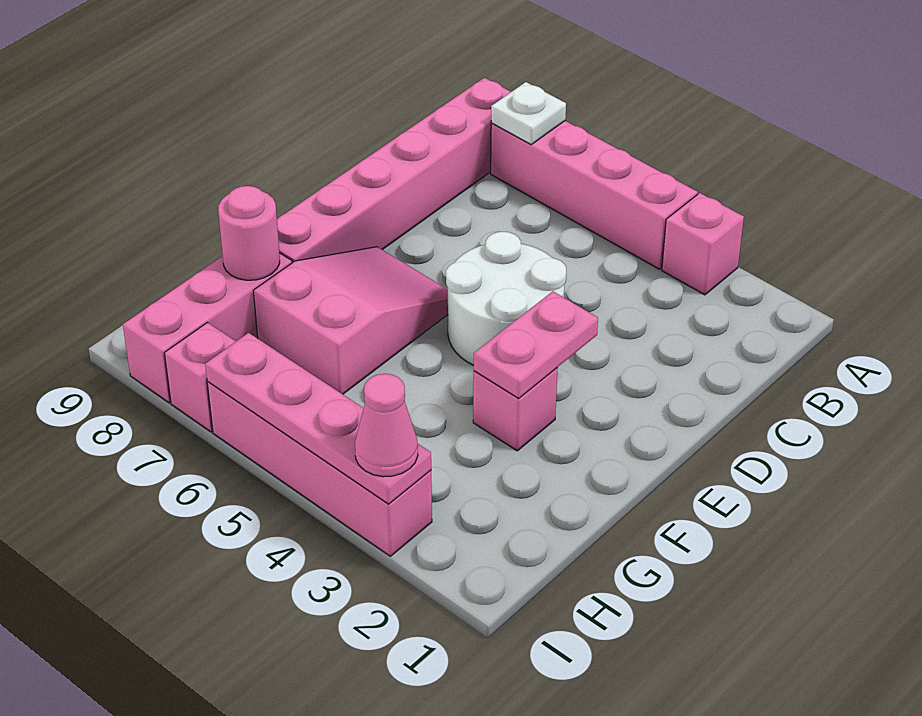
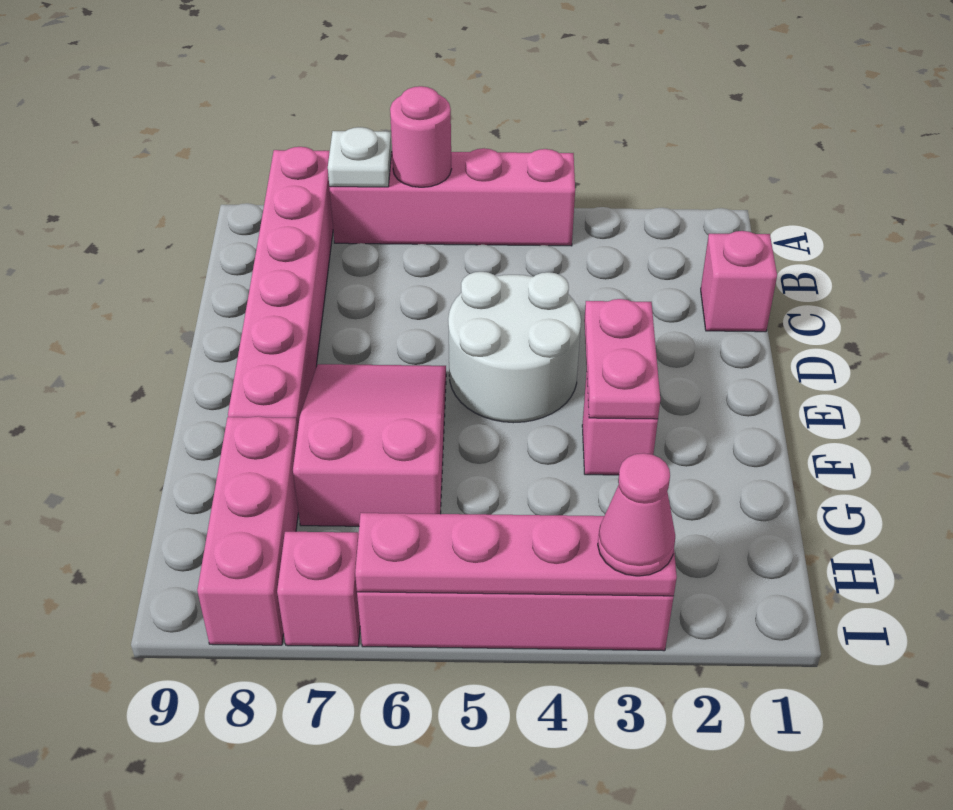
pink brick A3 level 1 -> pink brick C1 level 1
pink round brick G8 level 2 -> pink round brick A6 level 2

